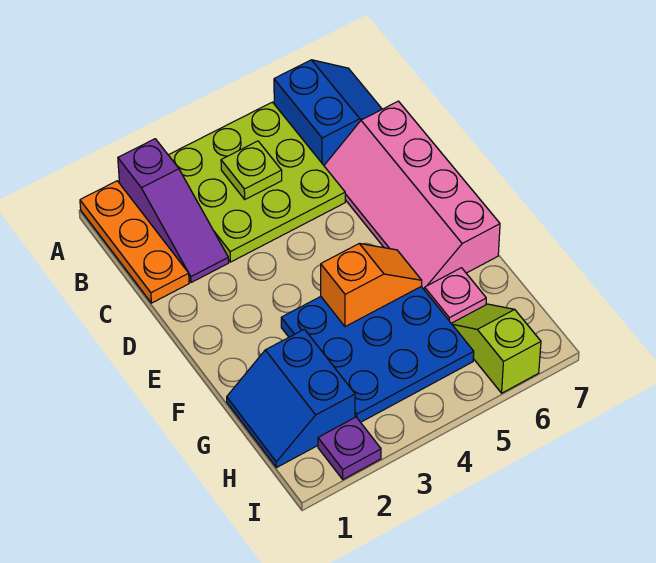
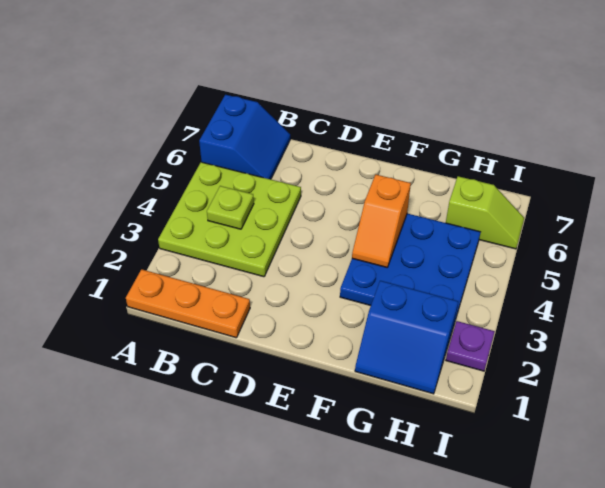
purple slope A2:C2 level 1 top A -> none
blue slope A6:B7 level 1 top 6 -> blue slope A6:B7 level 1 top A
pink slope C6:F7 level 1 top 7 -> none
orange slope F4:F5 level 2 top 4 -> orange slope F4:F5 level 2 top 5
pink plate G6 level 1 -> none
lime slope H6:I6 level 1 top I -> lime slope H6:I6 level 1 top H

